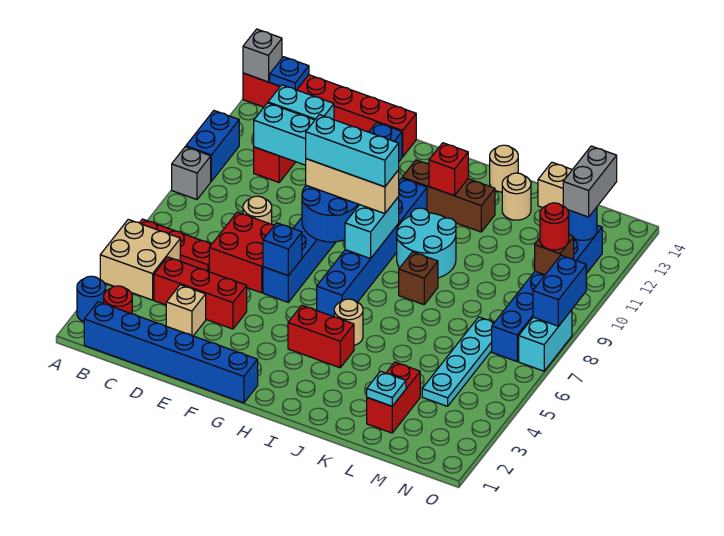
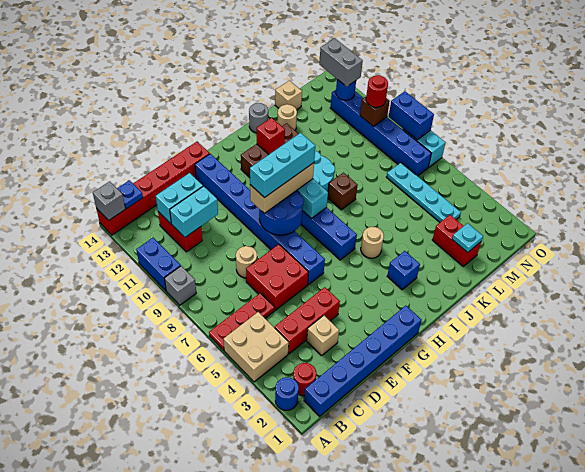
blue brick F6 level 2 -> blue brick I3 level 1
red brick H4:I4 level 1 -> none
tan round brick J14 level 1 -> grey round brick J14 level 1

